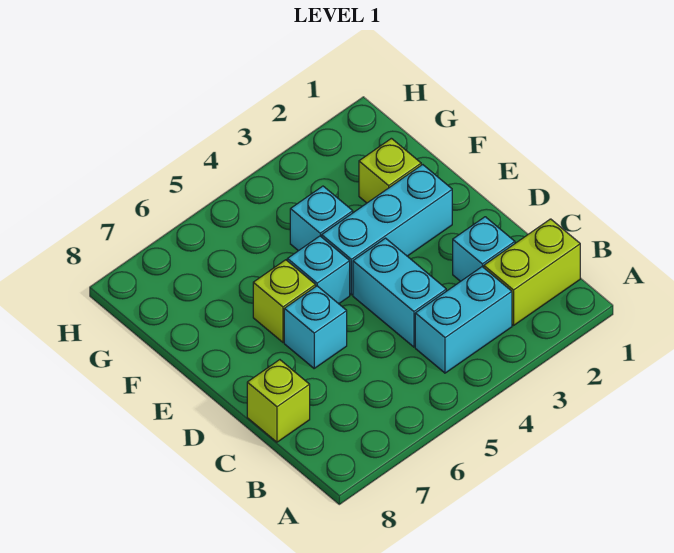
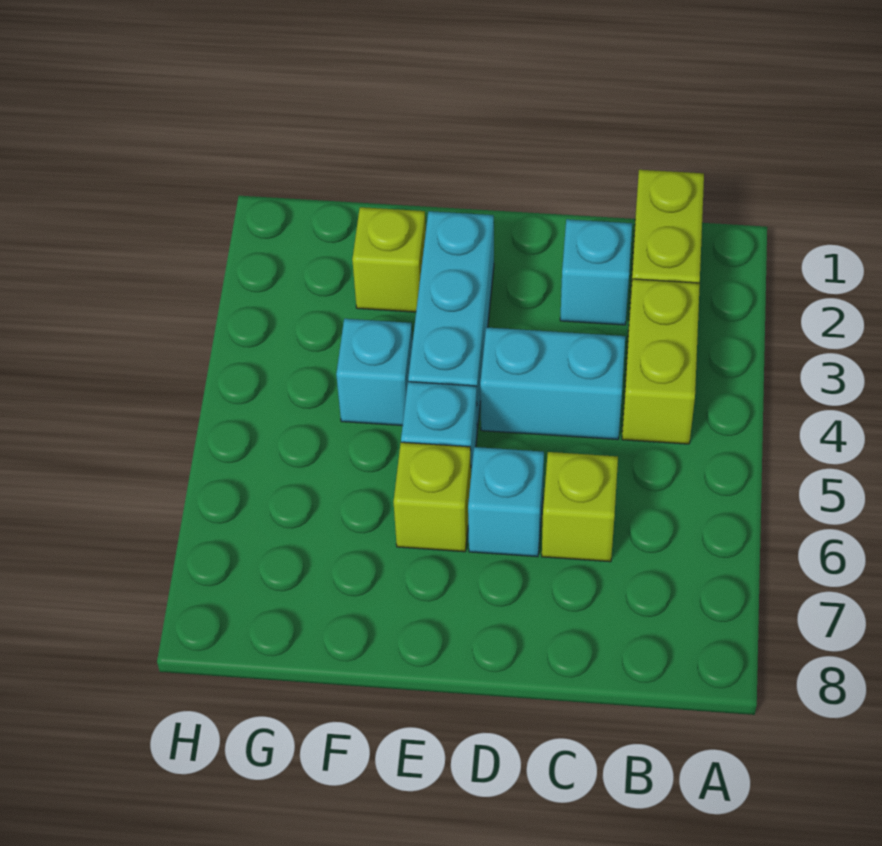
cyan brick B3:B4 level 1 -> lime brick B3:B4 level 1
lime brick C8 level 1 -> lime brick C6 level 1

